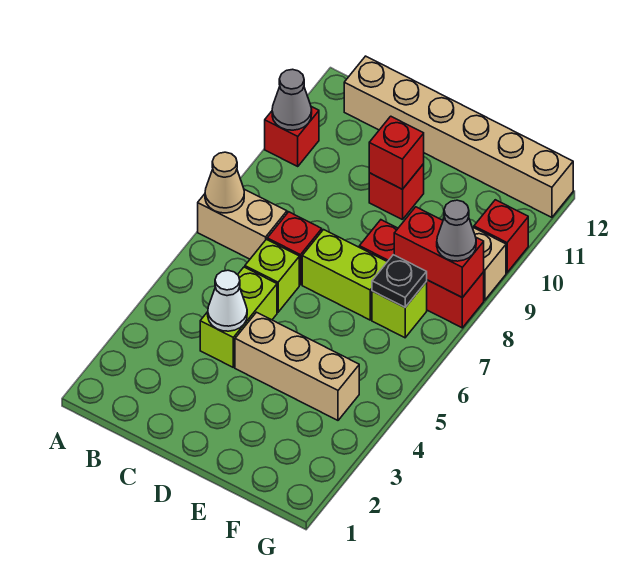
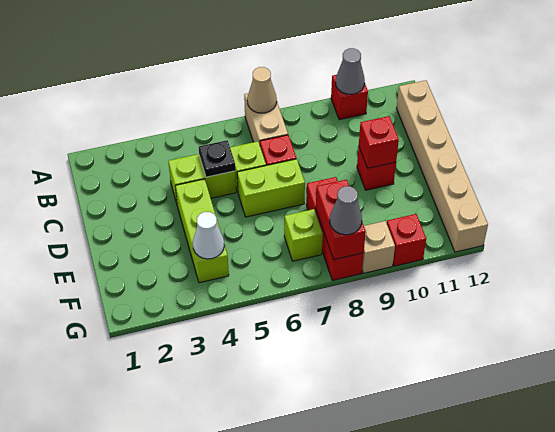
white cone C4 level 2 -> white cone F4 level 2
tan brick D4:F4 level 1 -> lime brick D4:F4 level 1
lime brick D7:E7 level 1 -> lime brick D6:D7 level 1
black plate F7 level 2 -> black plate C5 level 2

